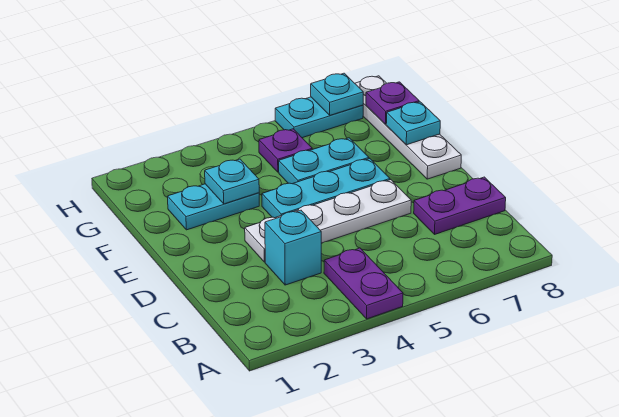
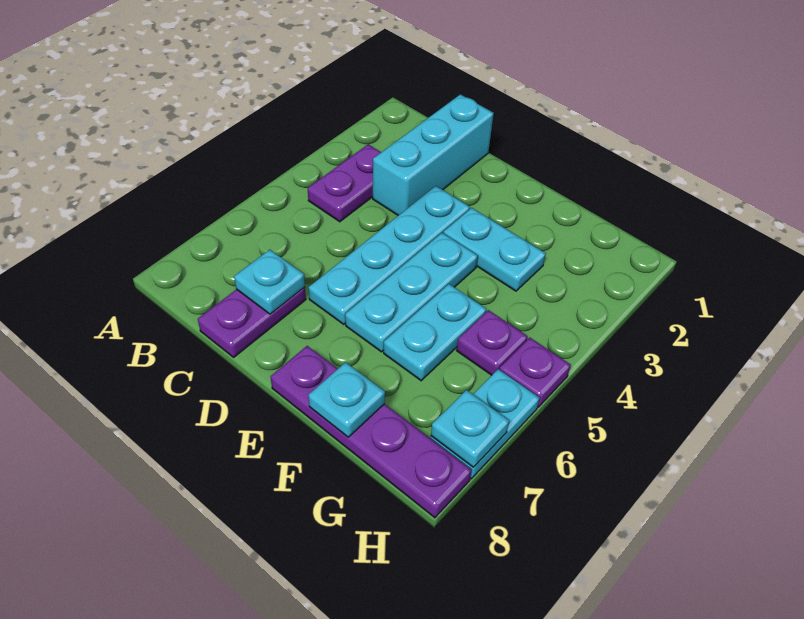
purple plate A4:B4 level 1 -> purple plate B3:B4 level 1
cyan brick C3 level 1 -> cyan brick C1:C3 level 1
white plate D3:D6 level 1 -> cyan plate D3:D6 level 1
white plate E8:H8 level 1 -> purple plate E8:H8 level 1
cyan plate F2:F3 level 1 -> cyan plate E3:F3 level 1
cyan plate F3 level 2 -> cyan plate C7 level 2
purple plate G8 level 2 -> purple plate H5 level 1

